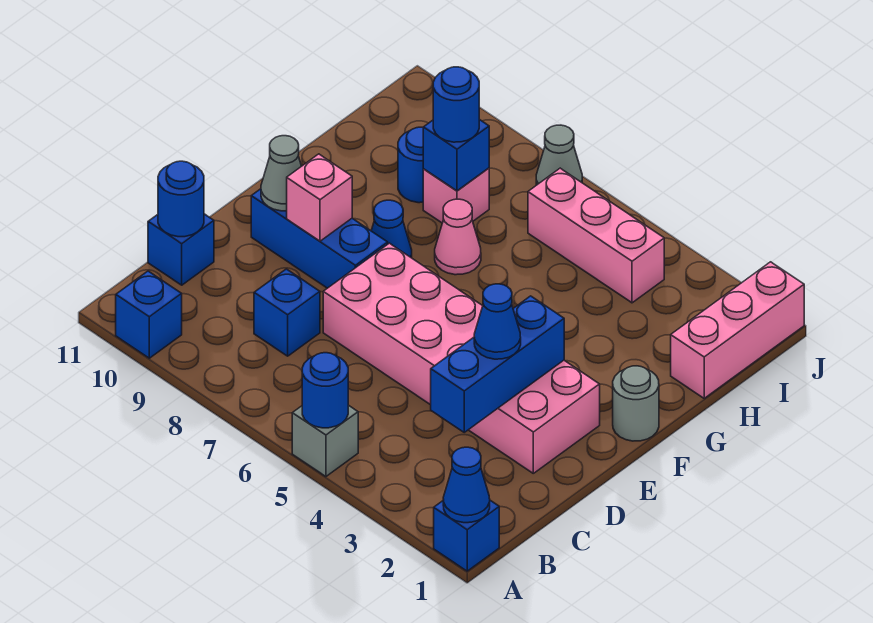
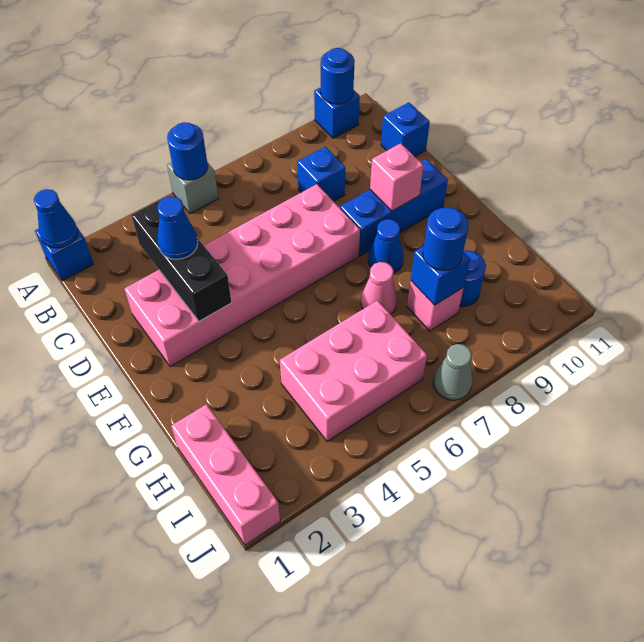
blue brick C3:E3 level 2 -> black brick C3:E3 level 2
blue round brick C11 level 2 -> blue round brick A10 level 2
grey cone E10 level 2 -> none
grey round brick F1 level 1 -> none
pink brick I4:I6 level 1 -> pink brick H4:I6 level 1

